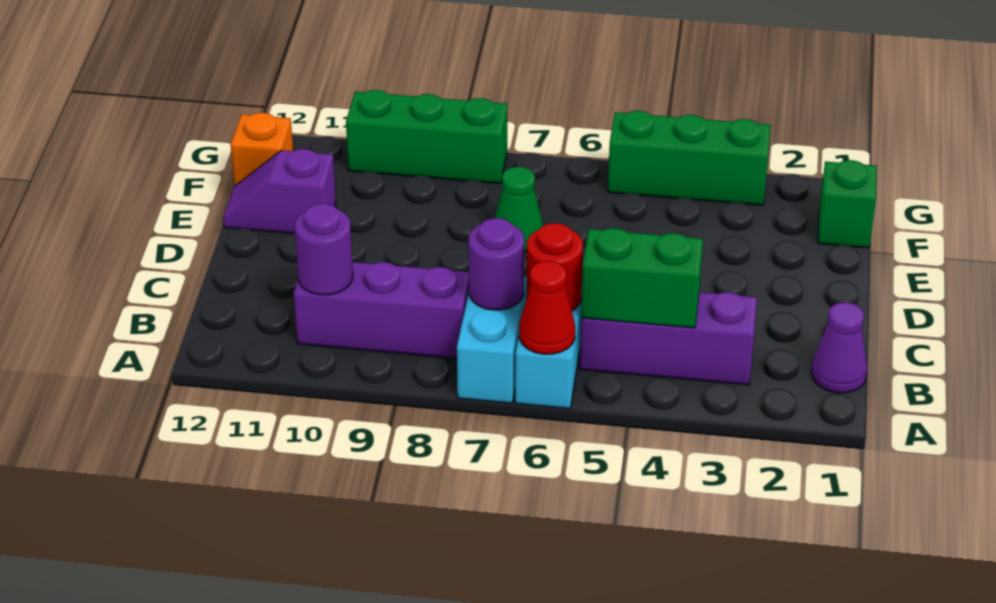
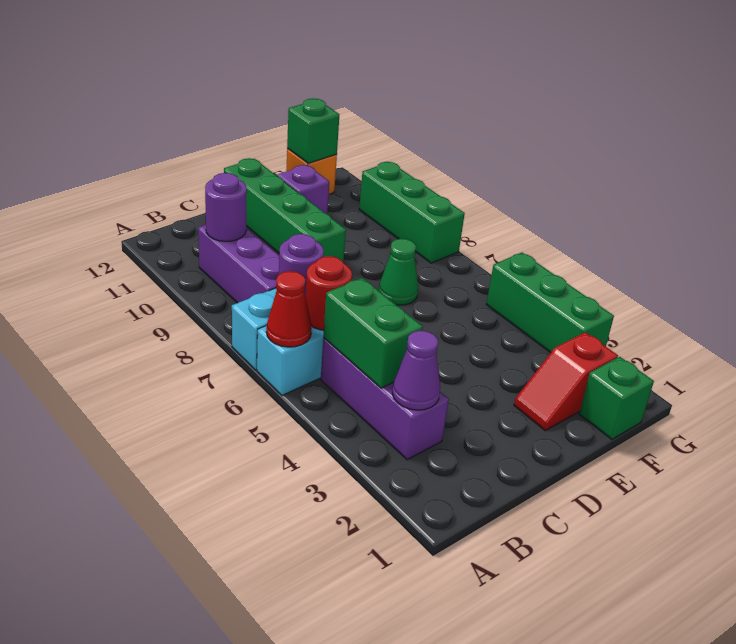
purple cone B1 level 1 -> purple cone B3 level 2
none -> green brick D9:D12 level 1
none -> red slope E2:F2 level 1 top F
none -> green brick F12 level 2

